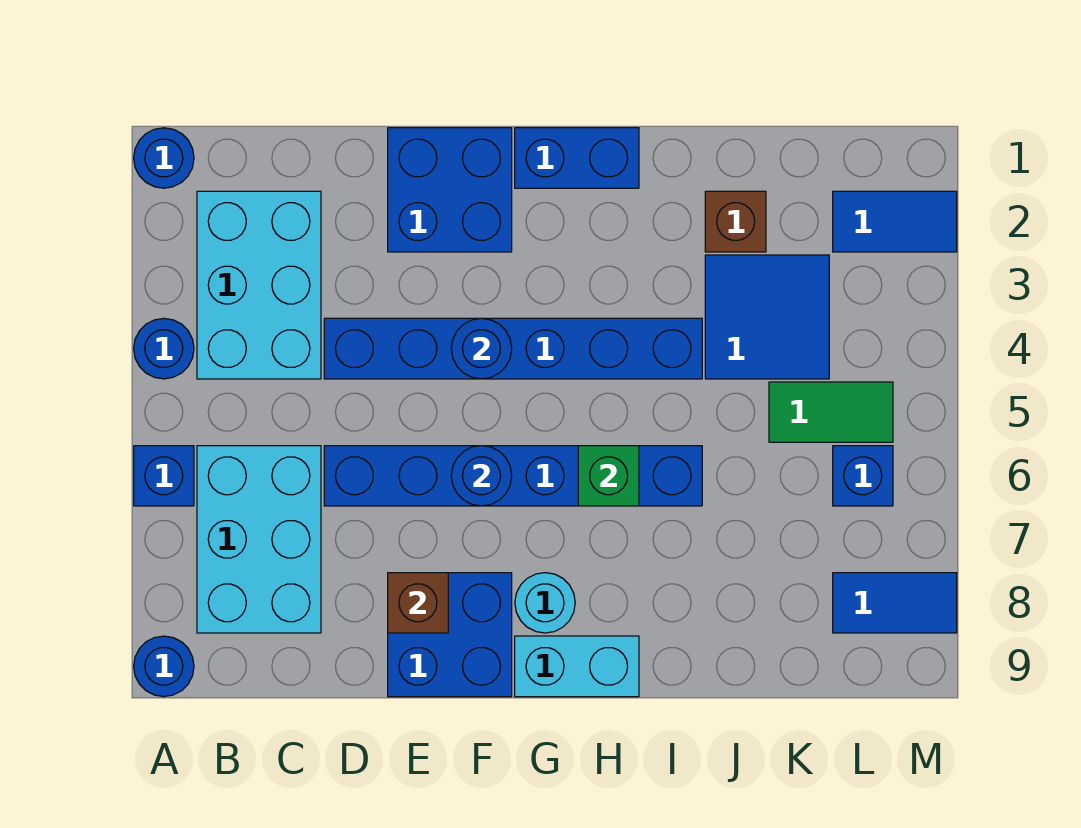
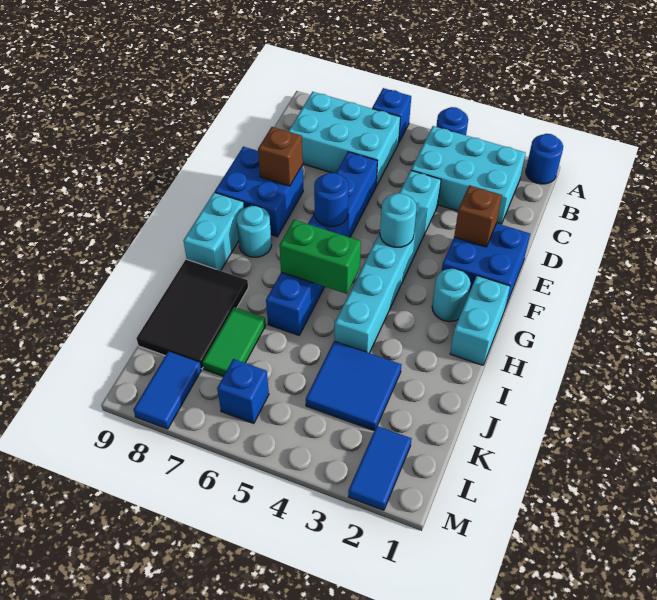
blue round brick A9 level 1 -> none
blue brick D4:I4 level 1 -> cyan brick D4:I4 level 1
blue round brick F4 level 2 -> cyan round brick F4 level 2
blue brick G1:H1 level 1 -> cyan brick G1:H1 level 1
none -> cyan round brick G2 level 1
green brick H6 level 2 -> green brick H5:H6 level 2
none -> black tile I8:K9 level 1
brown brick J2 level 1 -> brown brick E2 level 2
green tile K5:L5 level 1 -> green tile J7:K7 level 1

